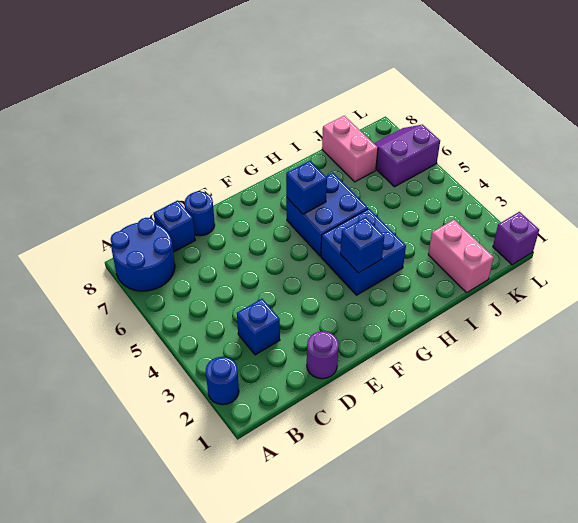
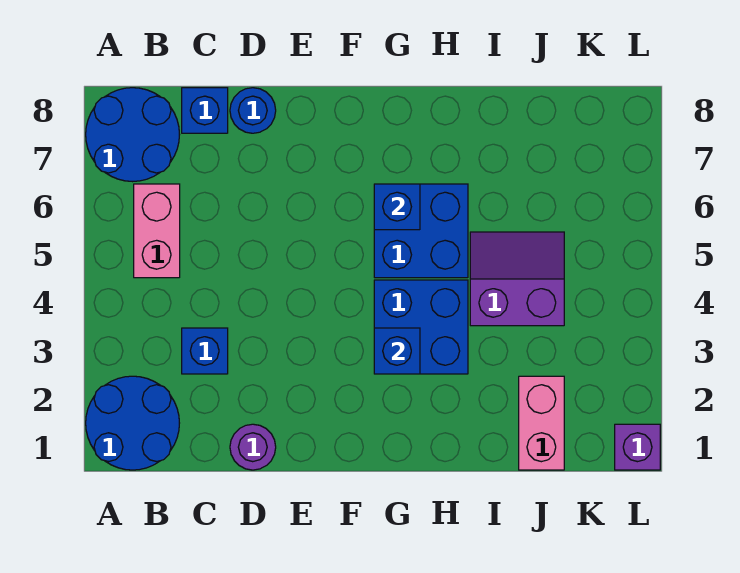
blue round brick A2 level 1 -> blue round brick A1:B2 level 1
pink brick J7:J8 level 1 -> pink brick B5:B6 level 1
purple slope K6:L7 level 1 top 6 -> purple slope I4:J5 level 1 top 4

